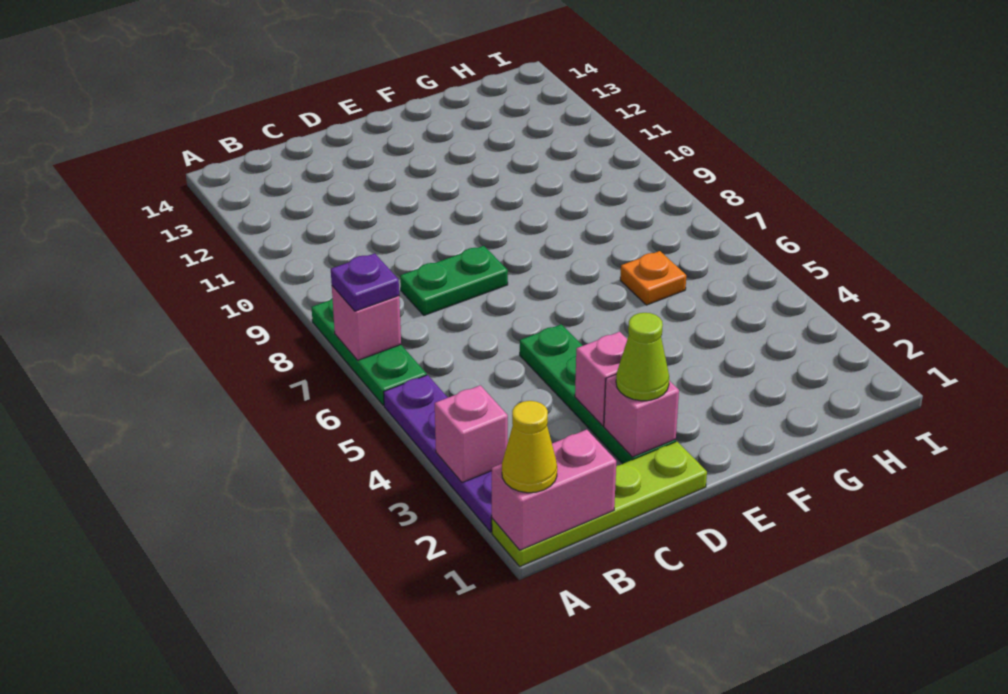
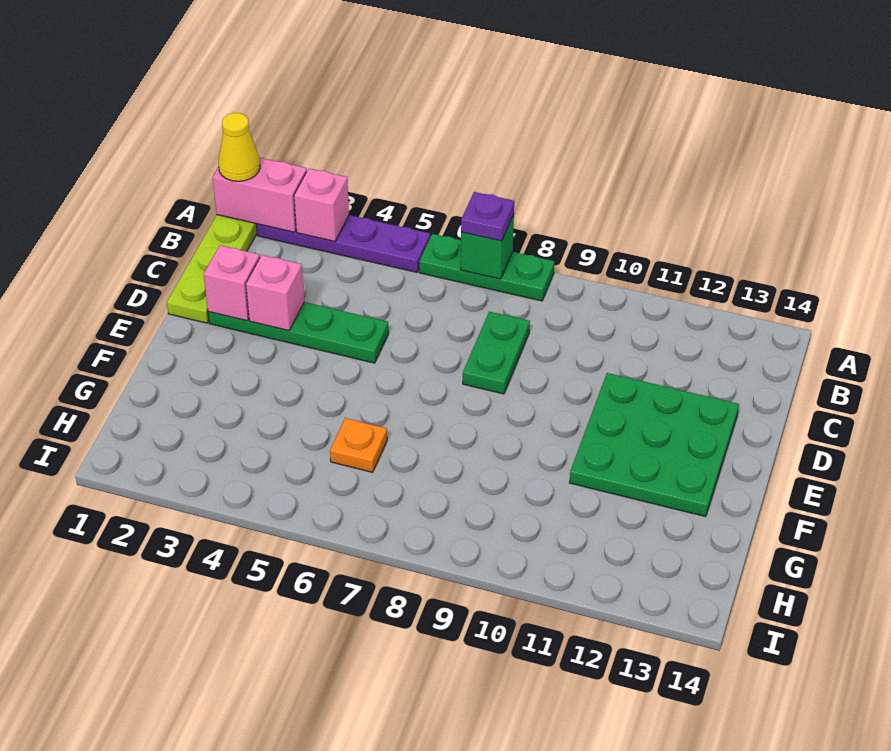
pink brick A1:B1 level 2 -> pink brick A1:A2 level 2
pink brick A7 level 2 -> green brick A7 level 2
lime cone D2 level 3 -> none
none -> green plate D11:F13 level 1

